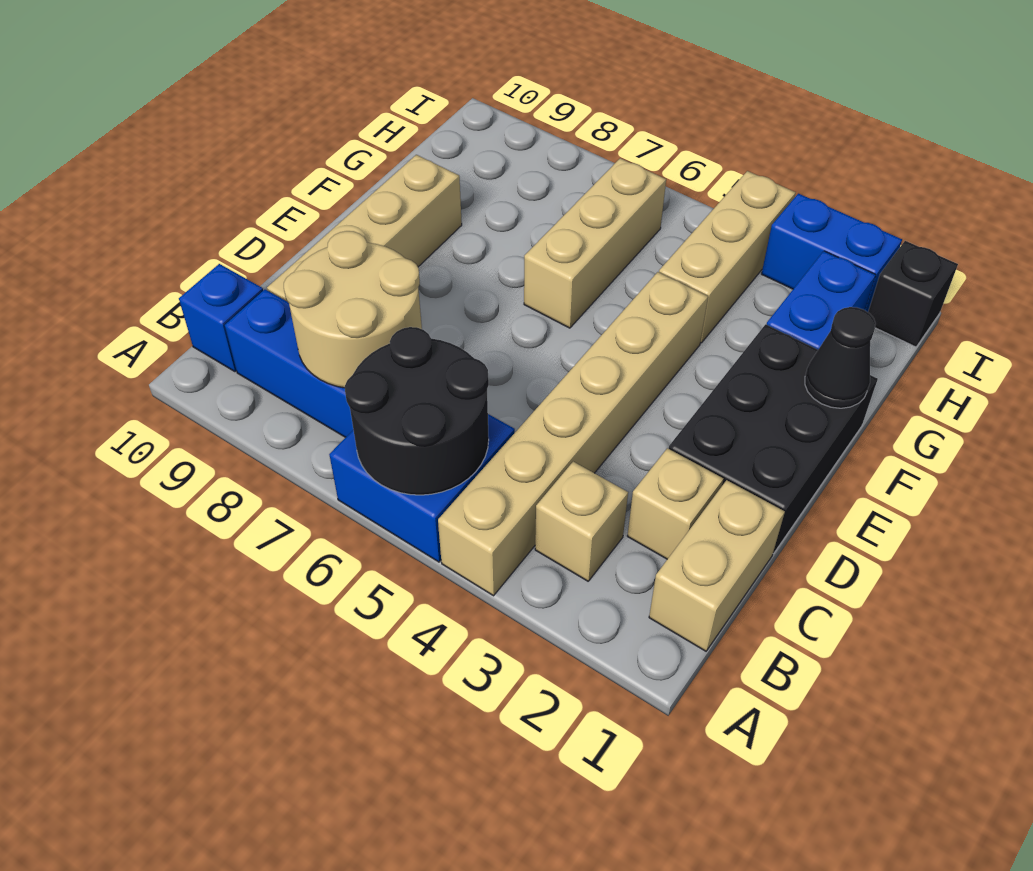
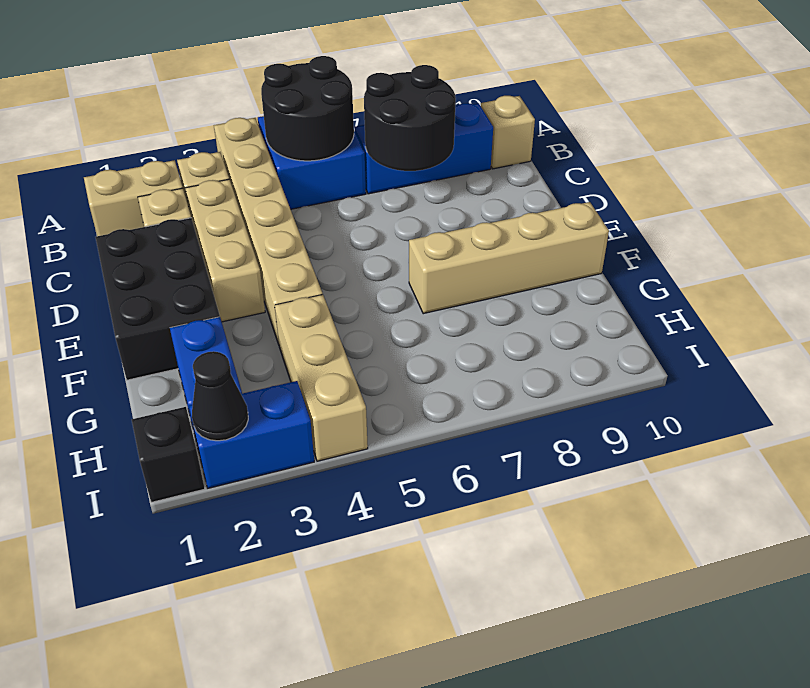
tan brick B1:C1 level 1 -> tan brick B1:B2 level 1
tan round brick B7:C8 level 2 -> black round brick B7:C8 level 2
blue brick B10 level 1 -> tan brick B10 level 1
tan brick C9:F9 level 1 -> tan brick F7:F10 level 1
black cone F1 level 2 -> black cone I2 level 2
tan brick F6:H6 level 1 -> tan brick C3:E3 level 1

